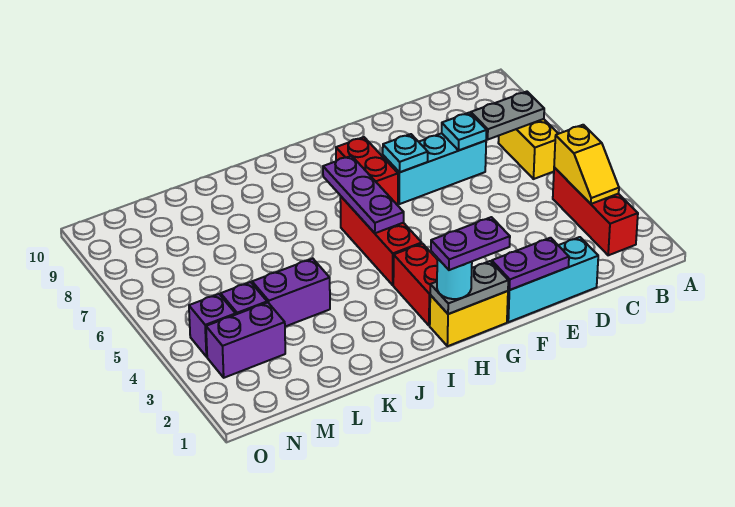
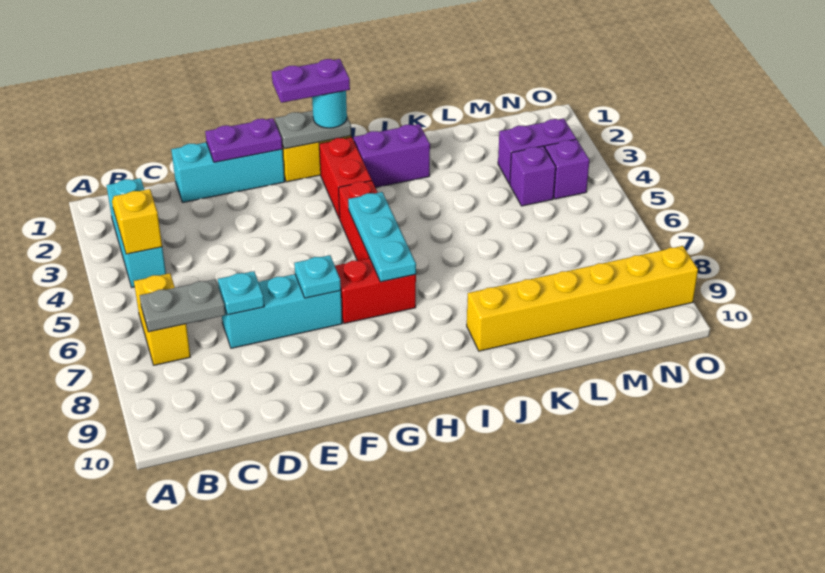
red brick B2:B4 level 1 -> cyan brick B2:B4 level 1
red brick G7:G8 level 1 -> red brick G7:H7 level 1
purple plate H5:H7 level 2 -> cyan plate H5:H7 level 2
none -> yellow brick J9:O9 level 1
purple brick K4:L4 level 1 -> purple brick I2:J2 level 1

